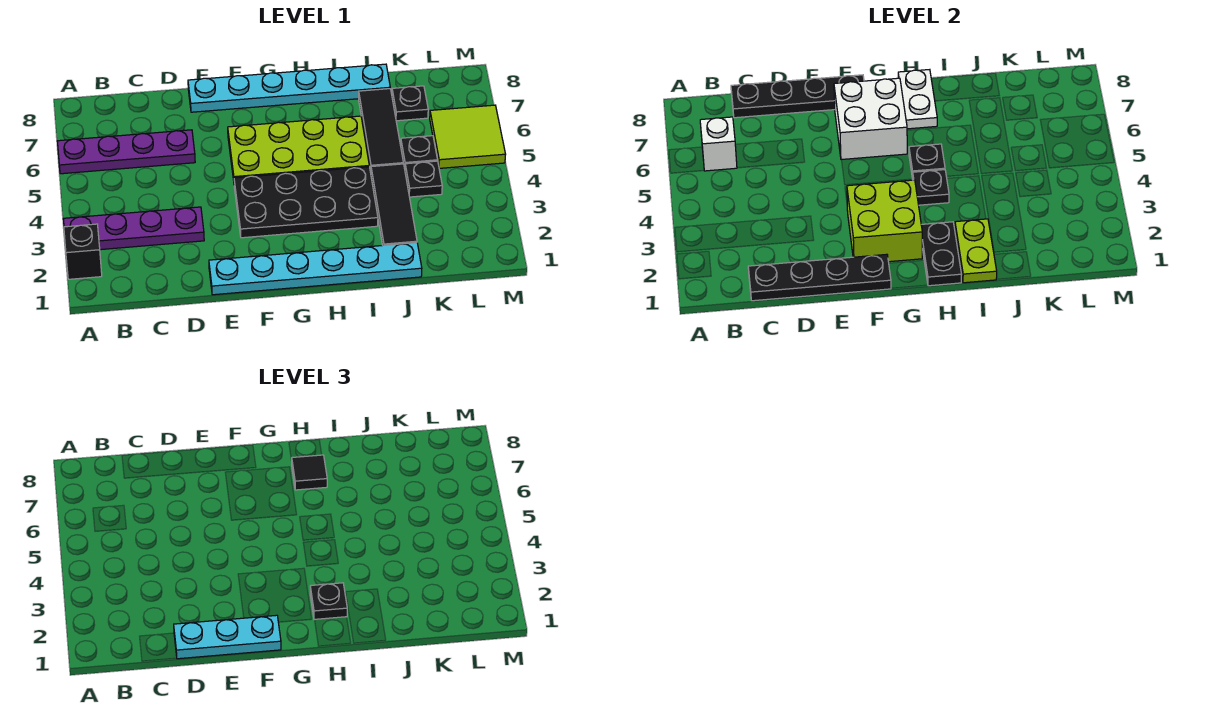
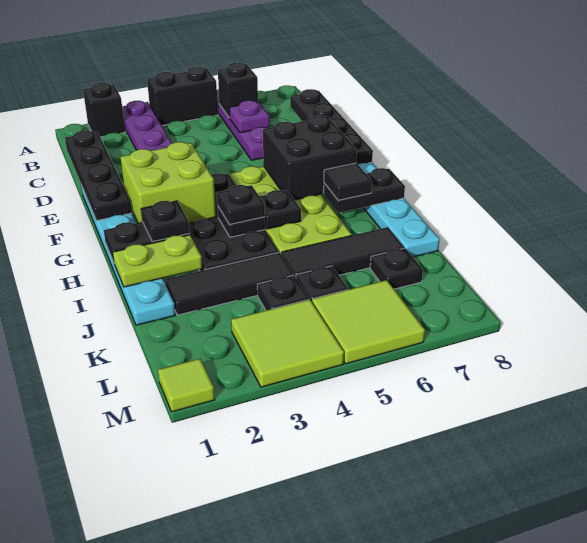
none -> black brick A4:A5 level 1
white brick B6 level 2 -> black brick B6 level 2
none -> purple plate C6 level 2
cyan plate D1:F1 level 3 -> none
white brick F6:G7 level 2 -> black brick F6:G7 level 2
none -> black plate H4 level 3
white plate H7:H8 level 2 -> black plate H7:H8 level 2
none -> lime tile L3:M4 level 1
none -> lime tile M1 level 1

